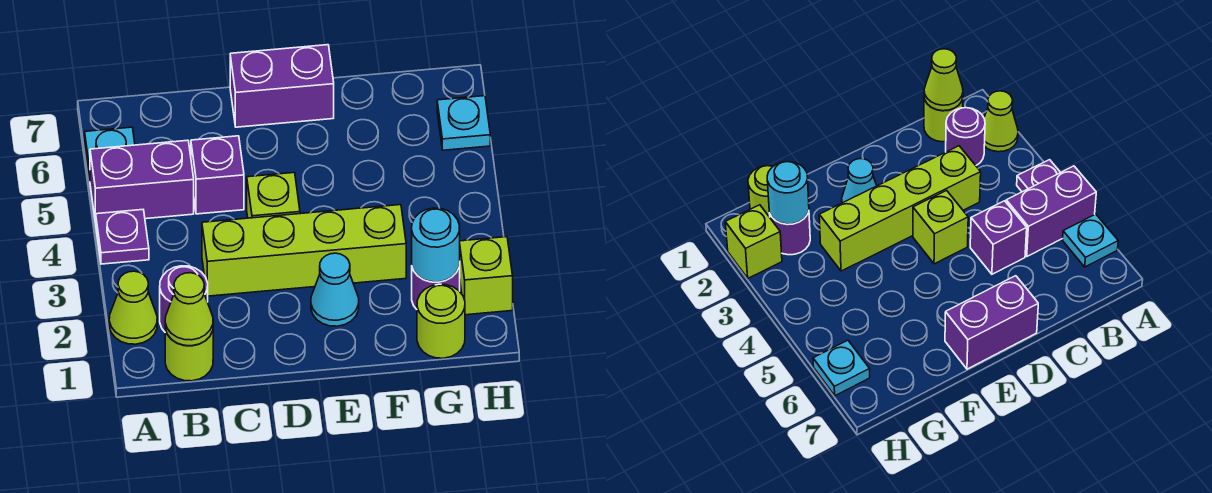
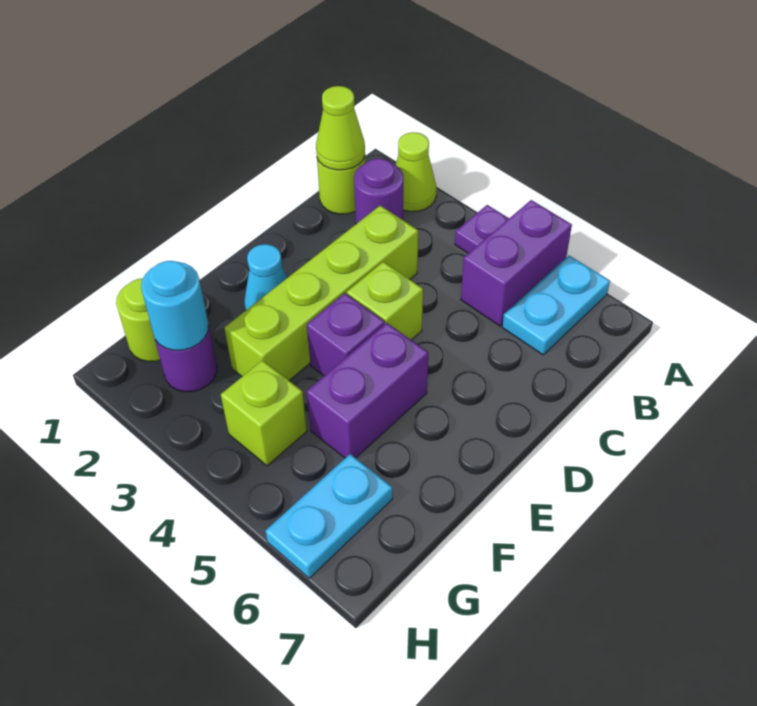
cyan plate A6 level 1 -> cyan plate A6:B6 level 1
purple brick C5 level 1 -> purple brick E4 level 1
purple brick D7:E7 level 1 -> purple brick E5:F5 level 1
lime brick H2 level 1 -> lime brick G4 level 1
cyan plate H6 level 1 -> cyan plate G6:H6 level 1

